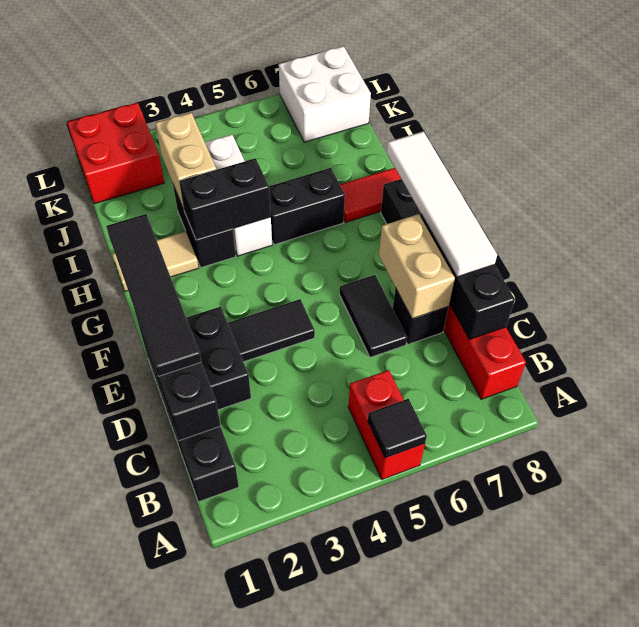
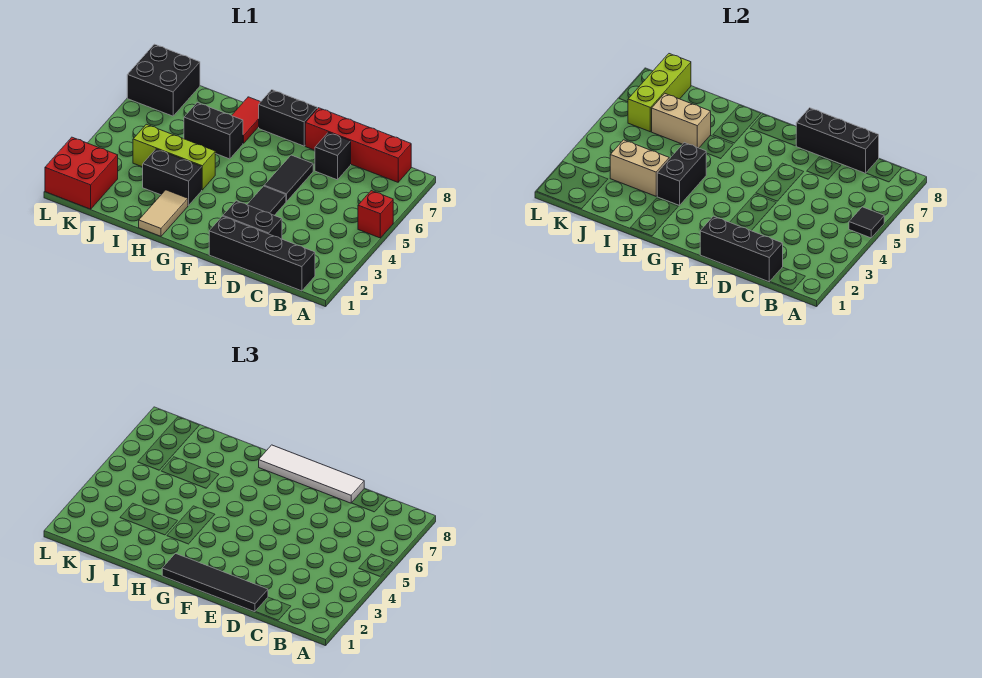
red brick A5:B5 level 1 -> red brick A5 level 1
black tile D6:E6 level 1 -> black tile E5:E6 level 1
tan brick D7:E7 level 2 -> tan brick I6:J6 level 2
white brick H4:J4 level 1 -> lime brick H4:J4 level 1
black brick H5:H6 level 1 -> black brick H6:I6 level 1
none -> lime brick K6:K8 level 2
white brick K7:L8 level 1 -> black brick K7:L8 level 1

